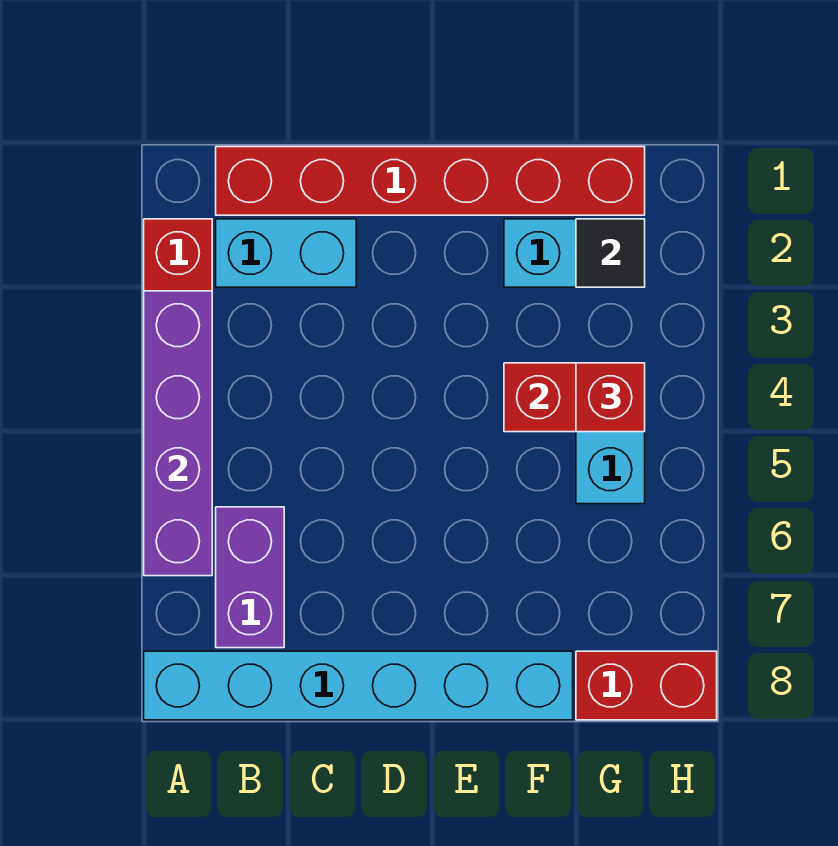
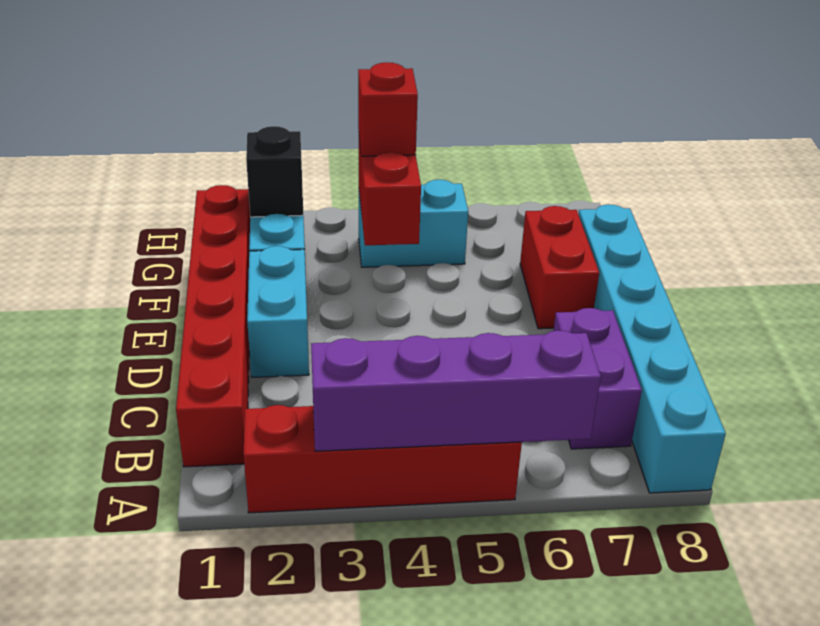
cyan brick B2:C2 level 1 -> cyan brick D2:E2 level 1
purple brick B6:B7 level 1 -> purple brick B7:C7 level 1
black tile G2 level 2 -> black brick G2 level 2
red brick G8:H8 level 1 -> red brick E7:F7 level 1

